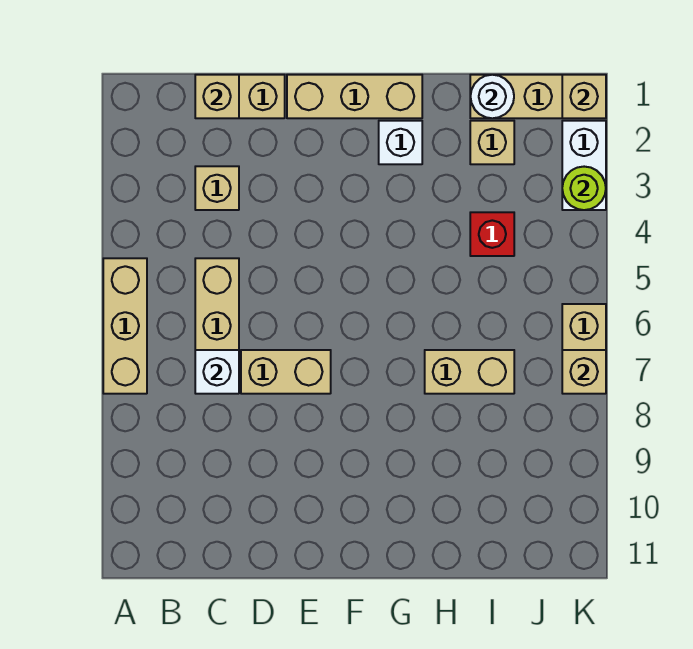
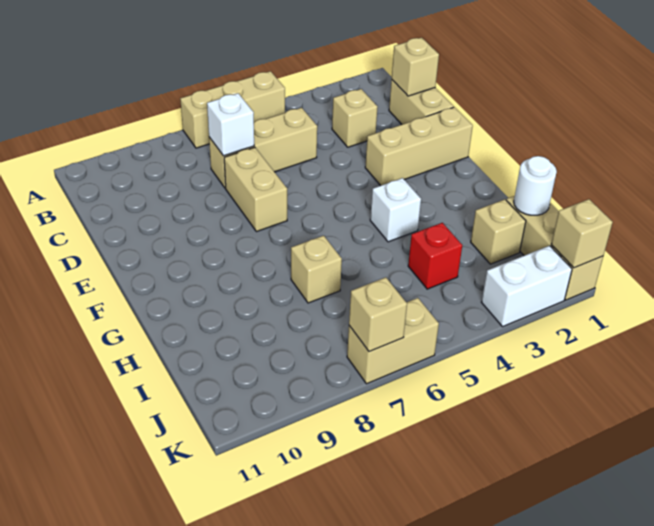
tan brick E1:G1 level 1 -> tan brick E1:E3 level 1
white brick G2 level 1 -> white brick G4 level 1
tan brick H7:I7 level 1 -> tan brick H7 level 1
lime round brick K3 level 2 -> none

